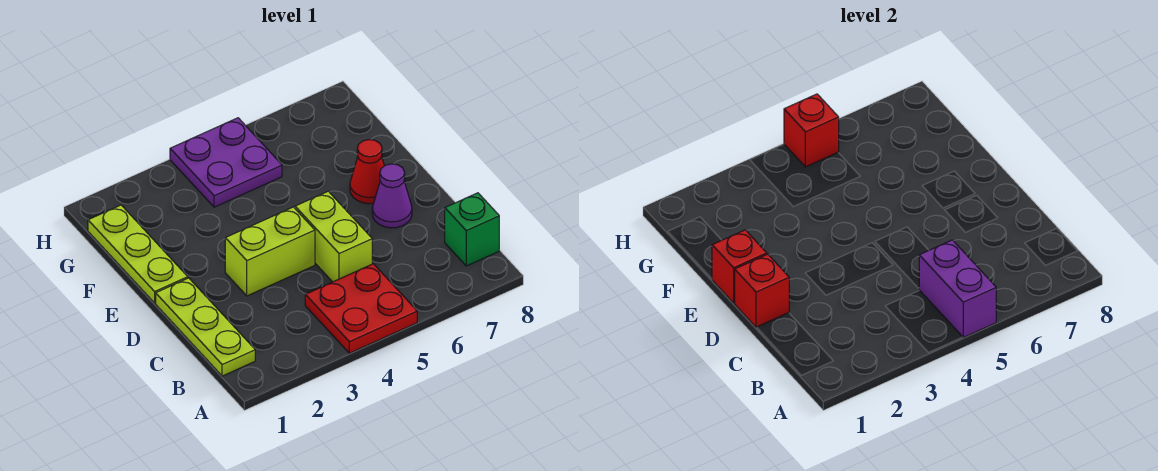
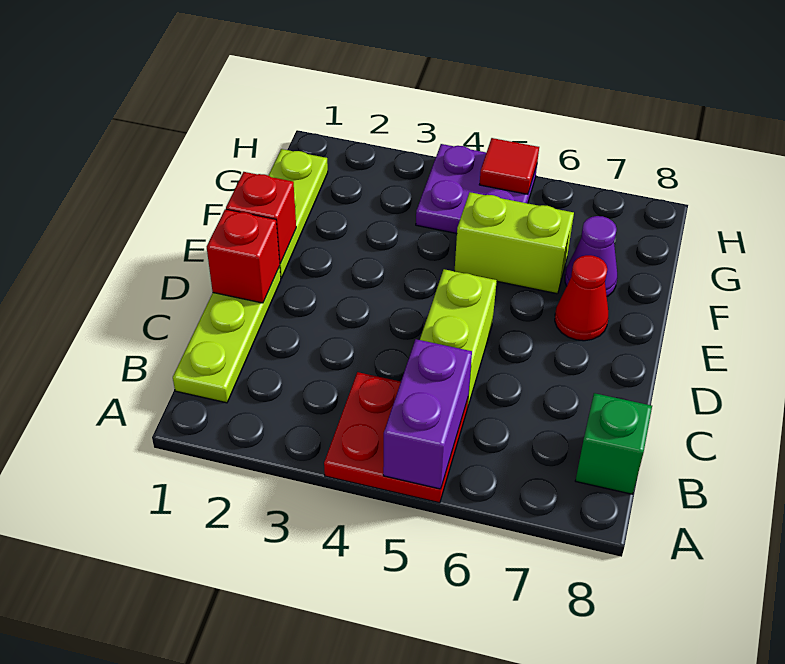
lime brick D3:D4 level 1 -> lime brick F5:F6 level 1
purple cone D7 level 1 -> purple cone F7 level 1
red brick H5 level 2 -> red tile H5 level 2

